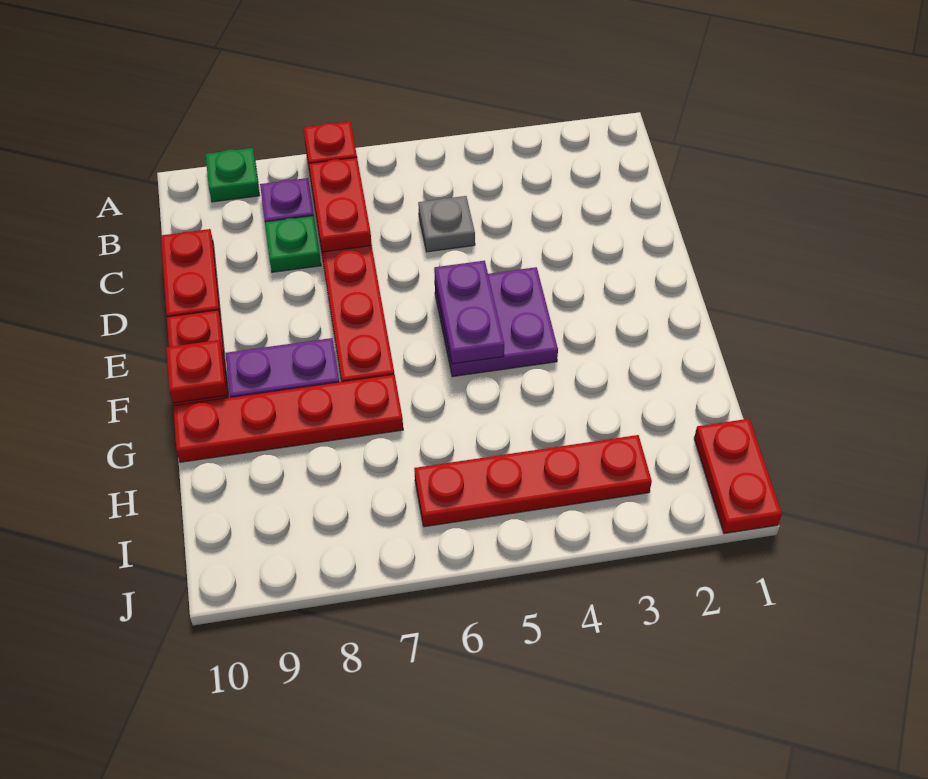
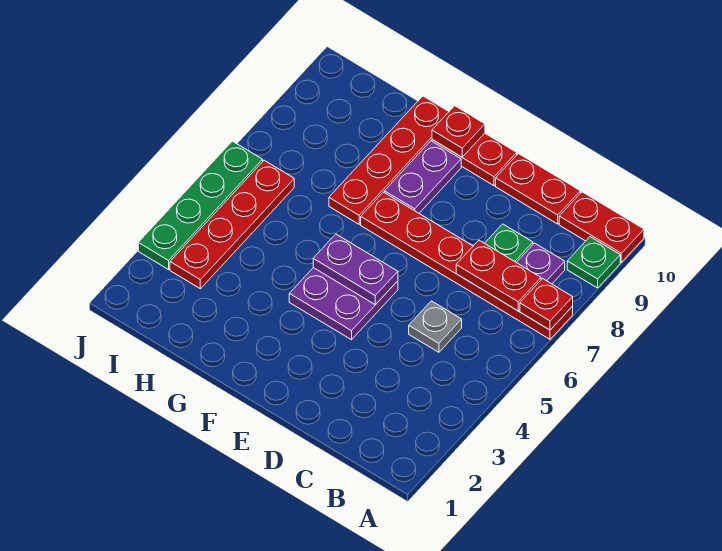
red plate I1:J1 level 1 -> red plate A10:B10 level 1
none -> green plate J3:J6 level 1

